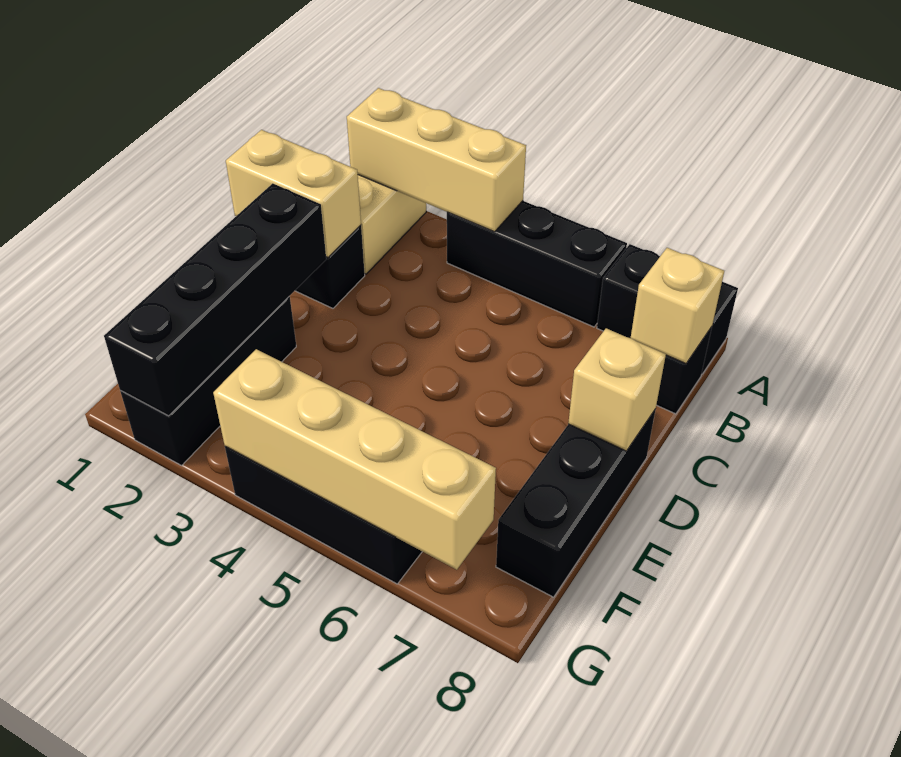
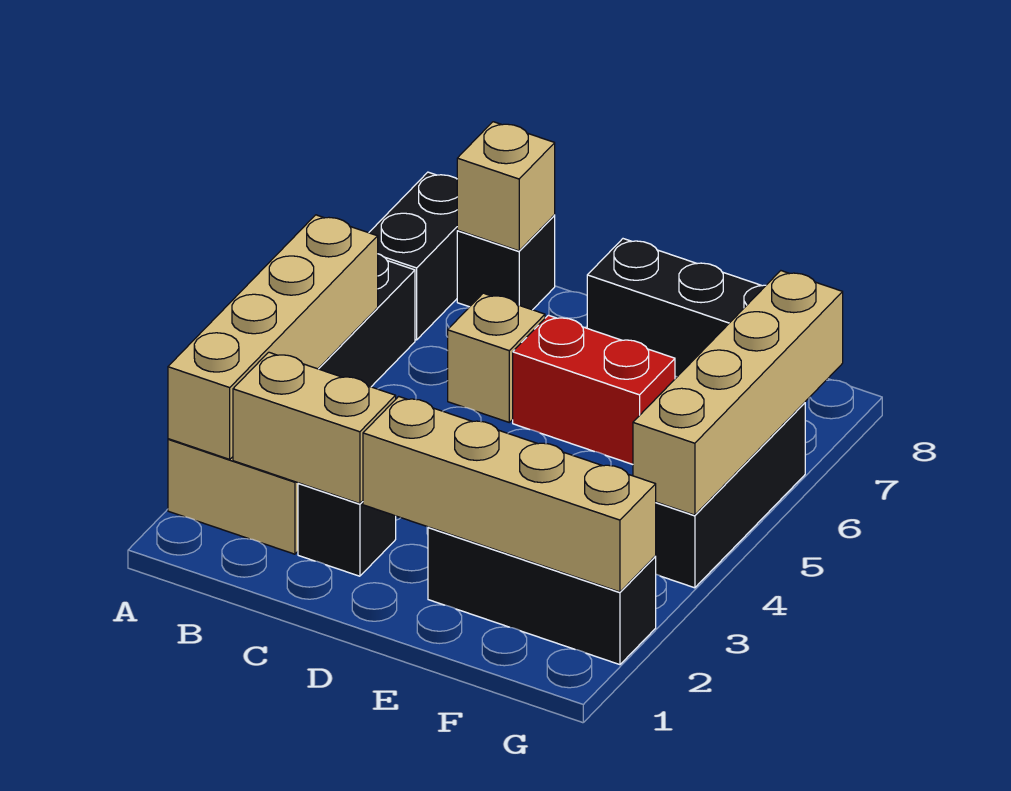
tan brick A2:A4 level 2 -> tan brick A2:A5 level 2
tan brick C1:C2 level 2 -> tan brick B2:C2 level 2
black brick D2:G2 level 2 -> tan brick D2:G2 level 2
none -> red brick D6:E6 level 1
tan brick D8 level 2 -> tan brick C6 level 1

